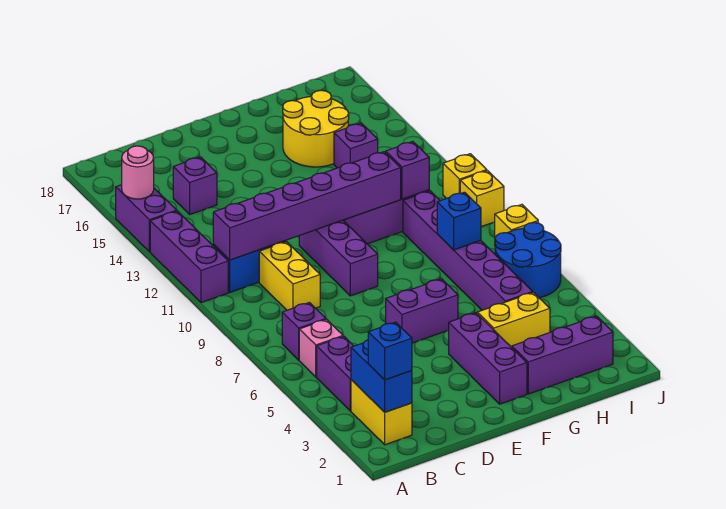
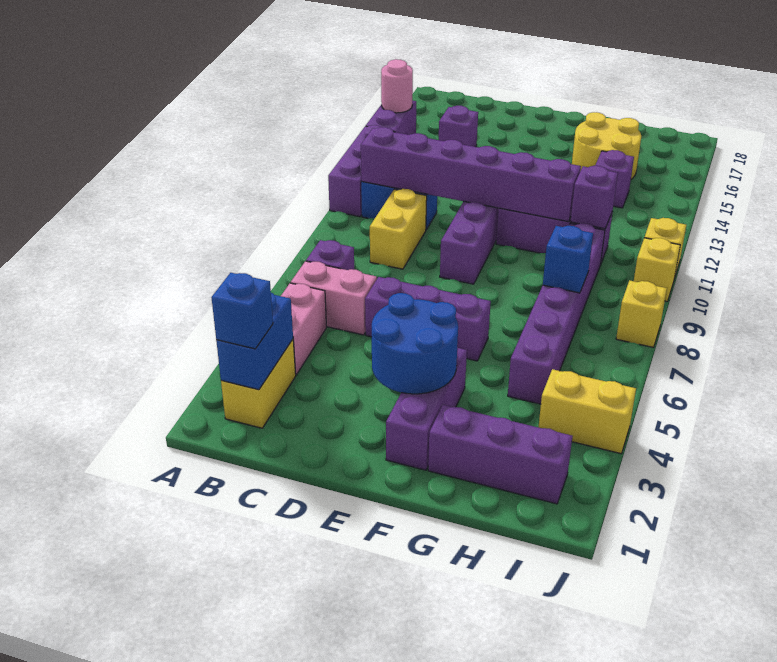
purple brick B4:B5 level 1 -> pink brick B4:B5 level 1
pink brick B6 level 1 -> pink brick B6:C6 level 1
purple brick E6:F6 level 1 -> purple brick D6:F6 level 1
yellow brick G4:H4 level 1 -> yellow brick I4:J4 level 1
blue round brick I6:J7 level 1 -> blue round brick E3:F4 level 2

